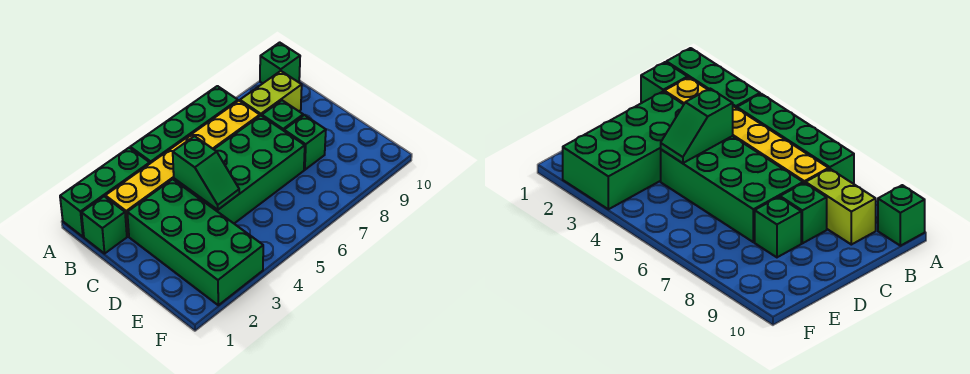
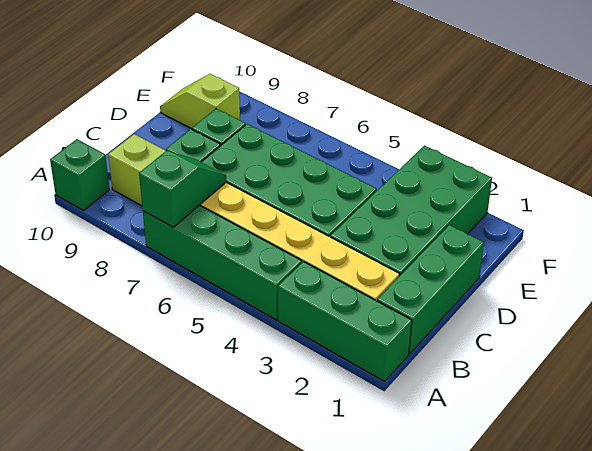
green brick B1 level 1 -> green brick B1:D1 level 1
green slope C4:D4 level 2 top C -> green slope A7:B7 level 2 top A
none -> lime slope E9:E10 level 1 top 9

